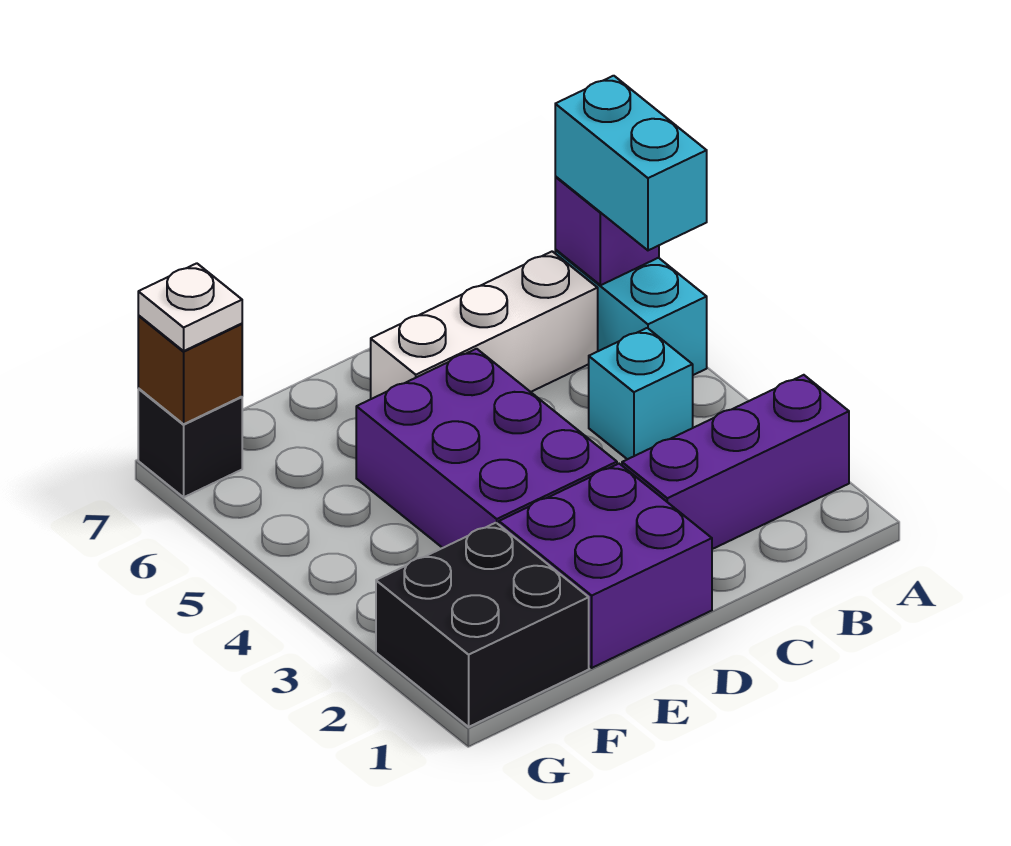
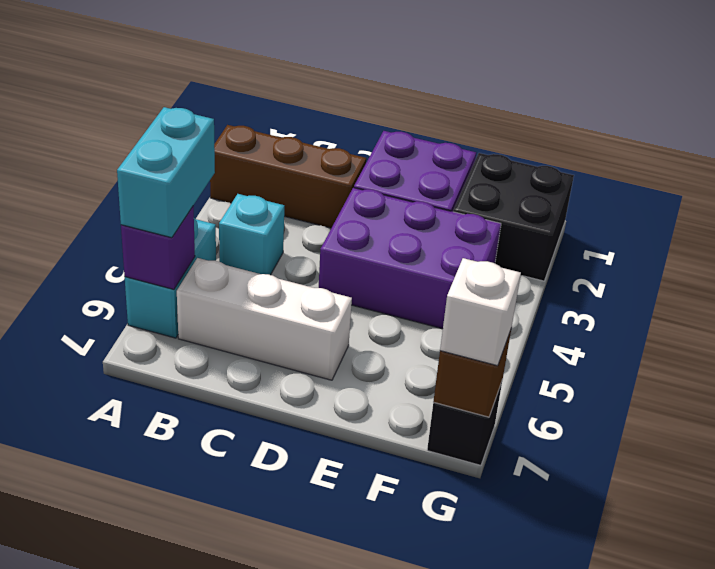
purple brick A2:C2 level 1 -> brown brick A2:C2 level 1
purple brick D3:E5 level 1 -> purple brick D3:F4 level 1
white plate G7 level 3 -> white brick G7 level 3

